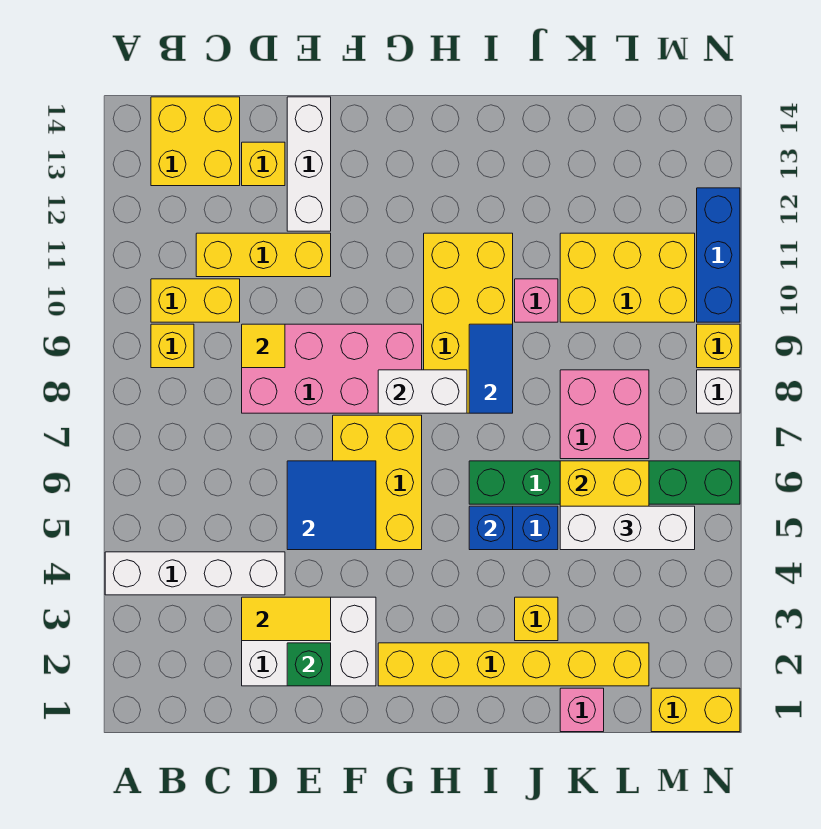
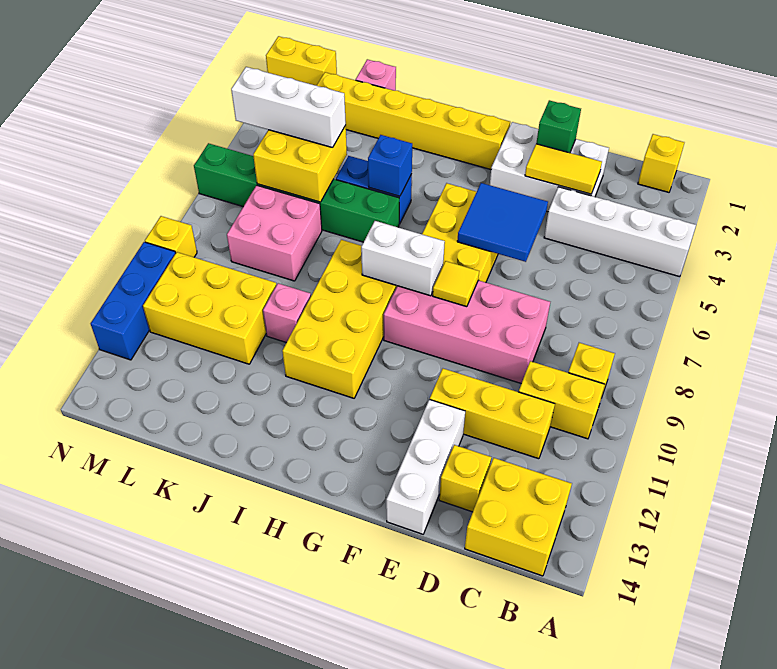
yellow tile D9 level 2 -> yellow tile F8 level 2
blue tile I8:I9 level 2 -> none
yellow brick J3 level 1 -> yellow brick B1 level 1
white brick N8 level 1 -> none

